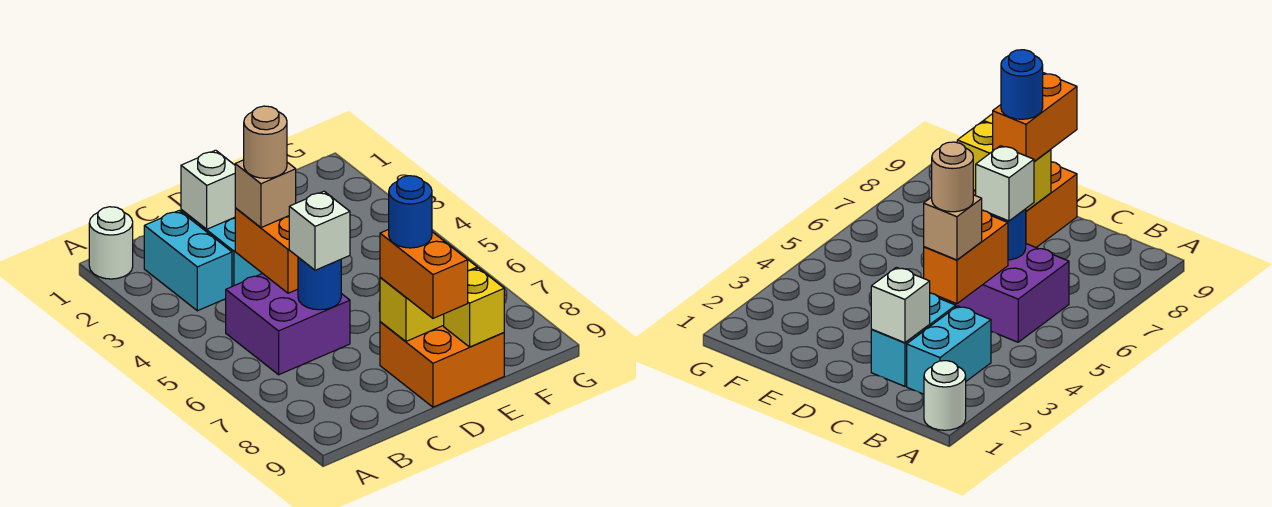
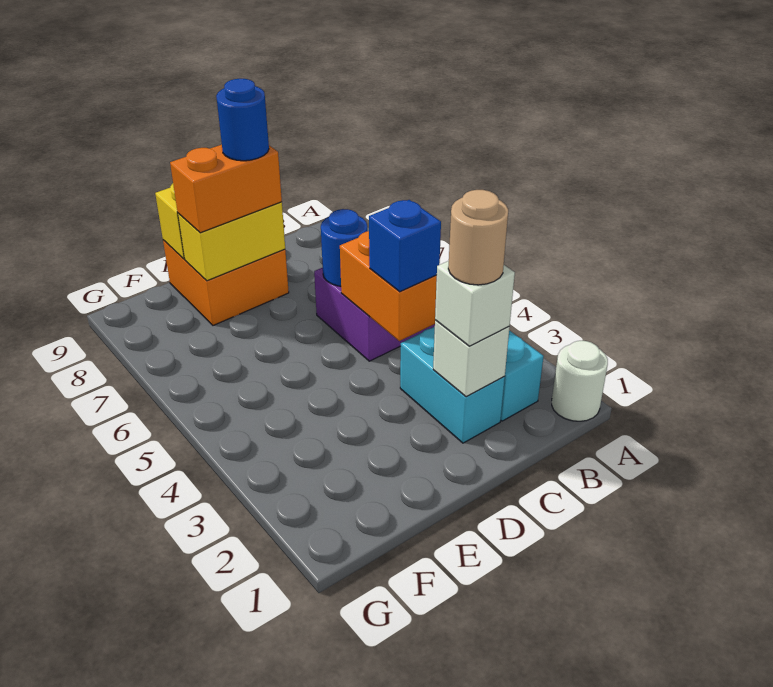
tan brick C4 level 3 -> blue brick C4 level 3
tan round brick C4 level 4 -> tan round brick C2 level 4
white brick C6 level 3 -> white brick C2 level 3
orange brick D8:D9 level 3 -> orange brick D8:E8 level 3

